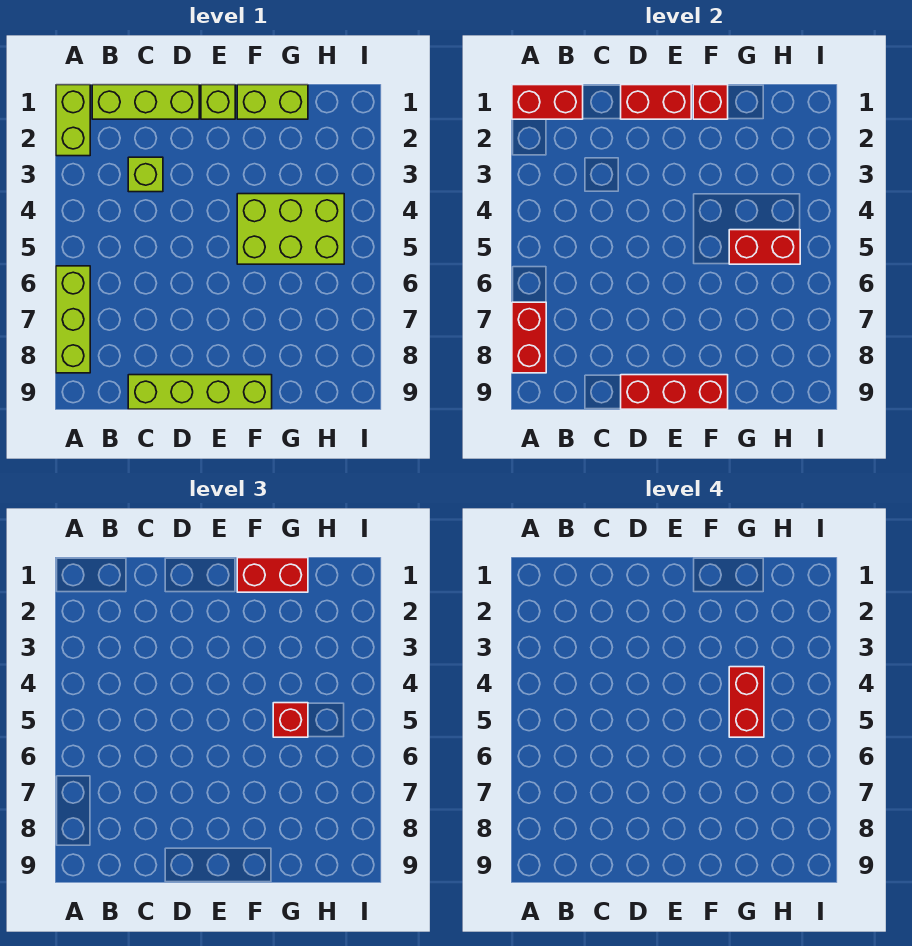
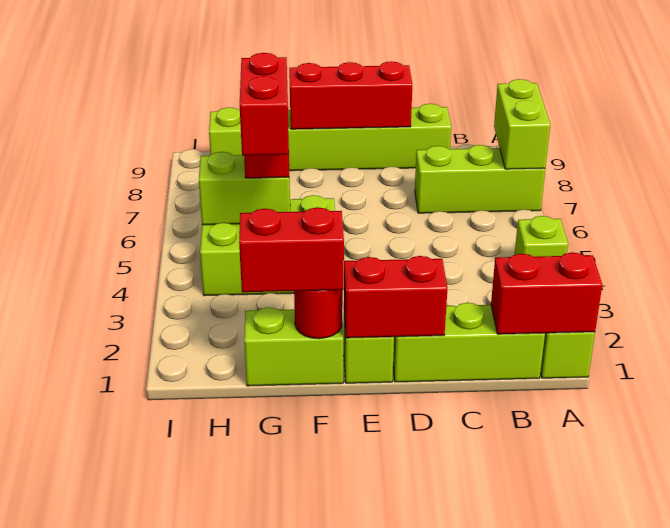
lime brick A6:A8 level 1 -> lime brick A7:C7 level 1
red brick A7:A8 level 2 -> lime brick A7:A8 level 2
lime brick C3 level 1 -> lime brick A4 level 1
lime brick C9:F9 level 1 -> lime brick C9:H9 level 1
red brick F1 level 2 -> red round brick F1 level 2
red brick G5:H5 level 2 -> lime brick G5:H5 level 2

